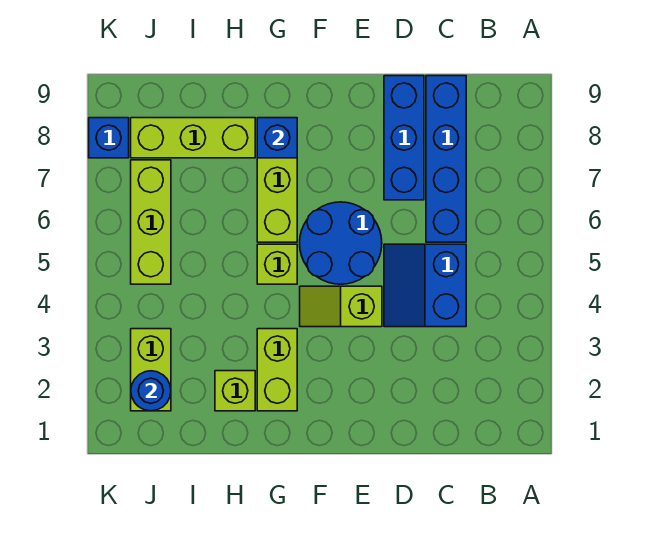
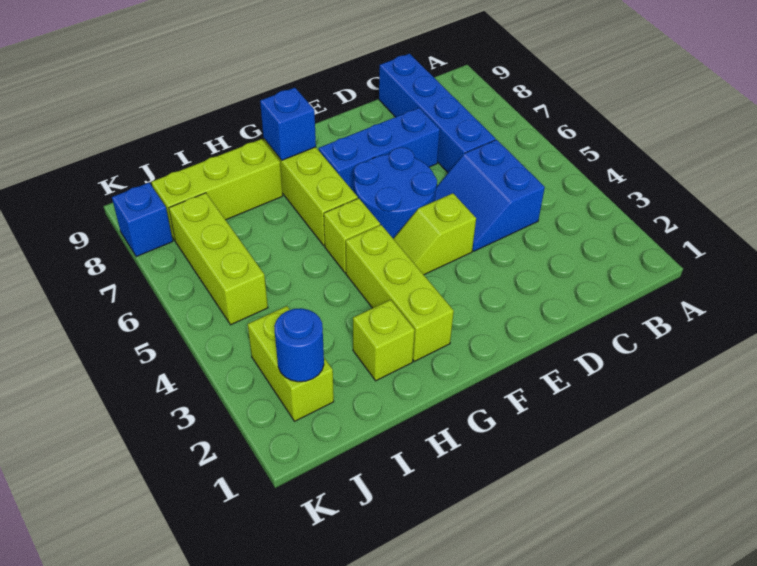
blue brick D7:D9 level 1 -> blue brick D7:F7 level 1
lime brick G2:G3 level 1 -> lime brick G2:G4 level 1

